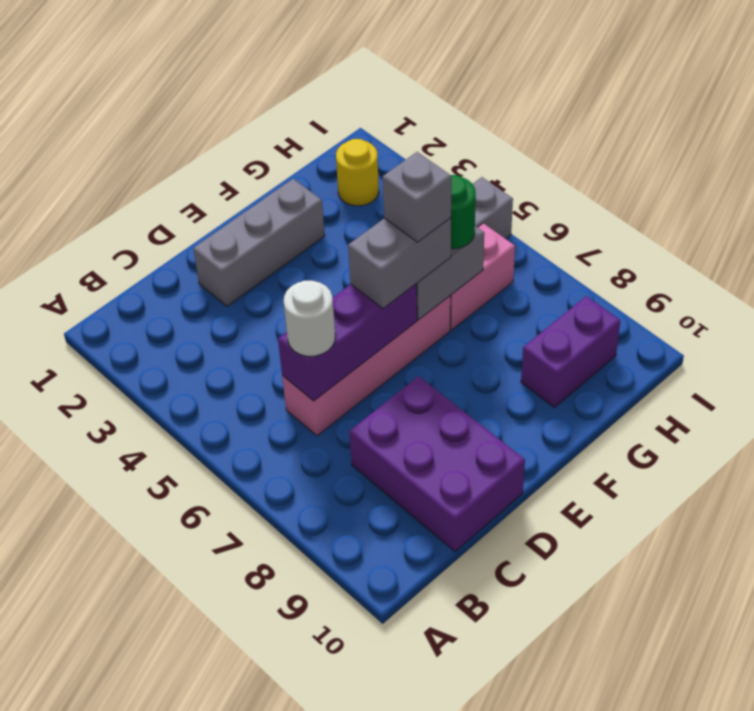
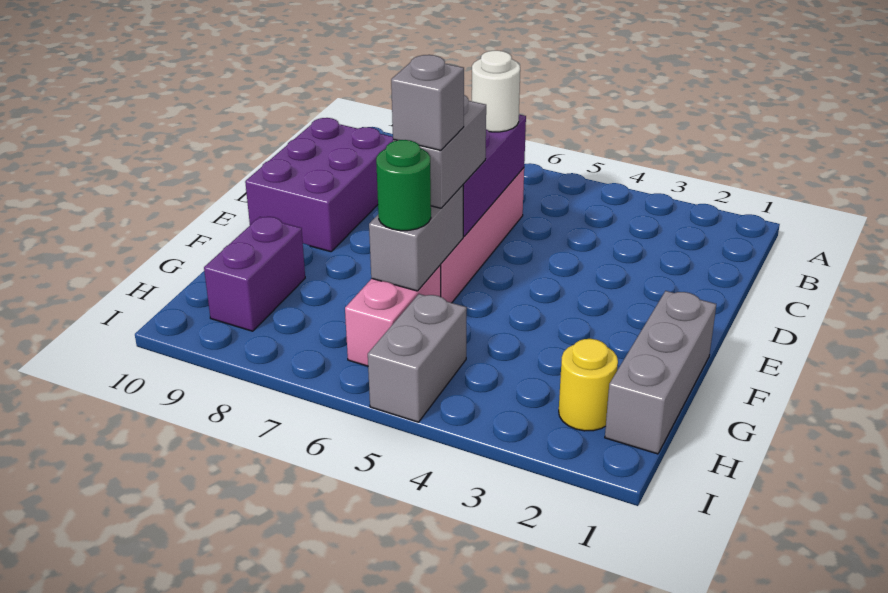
purple brick C8:D10 level 1 -> purple brick C9:E10 level 1
grey brick D2:F2 level 1 -> grey brick F1:H1 level 1

